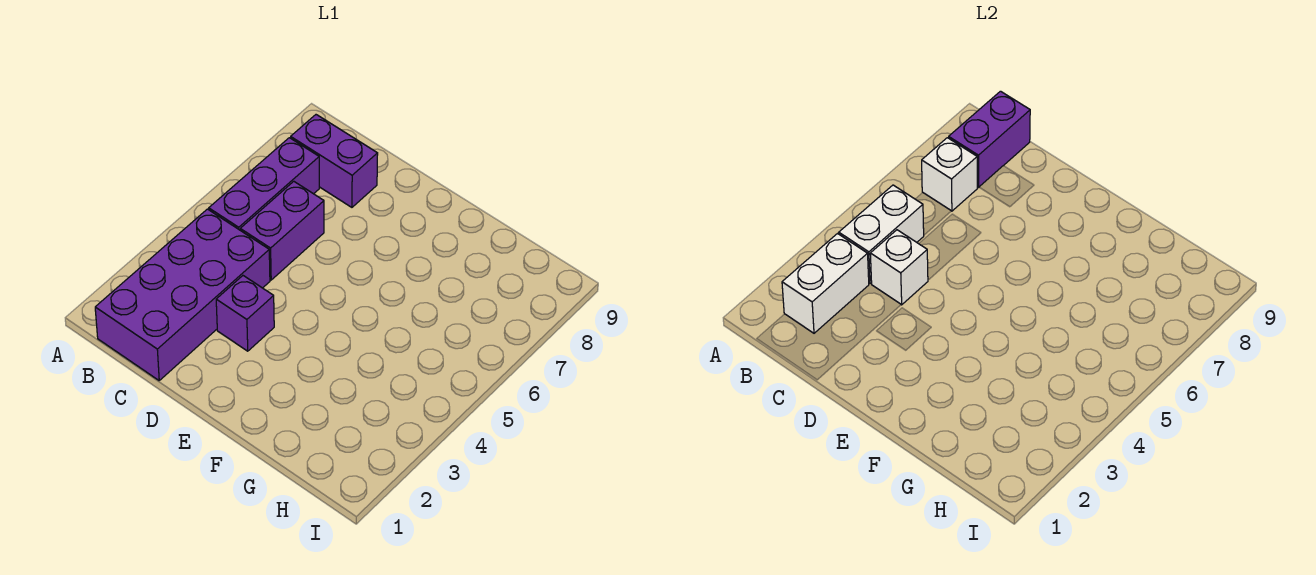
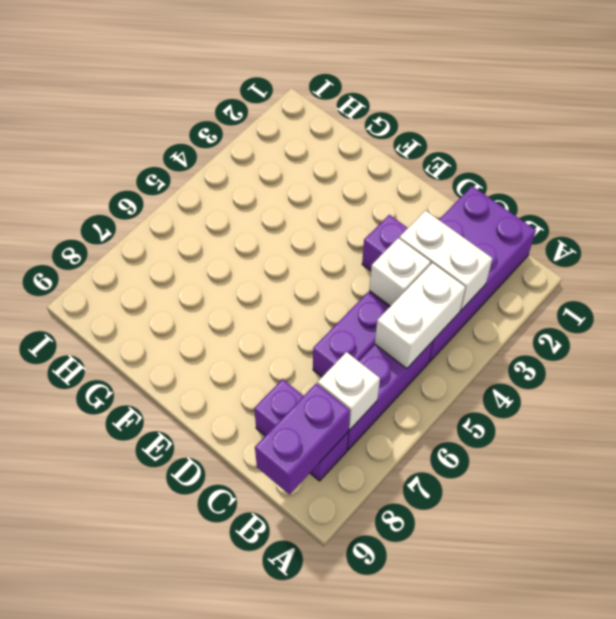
white brick B2:B3 level 2 -> white brick B3:C3 level 2

